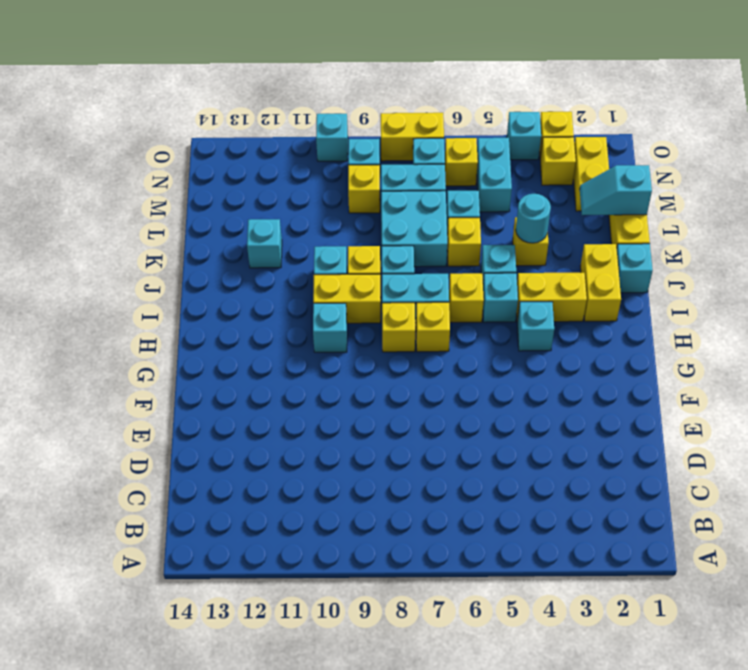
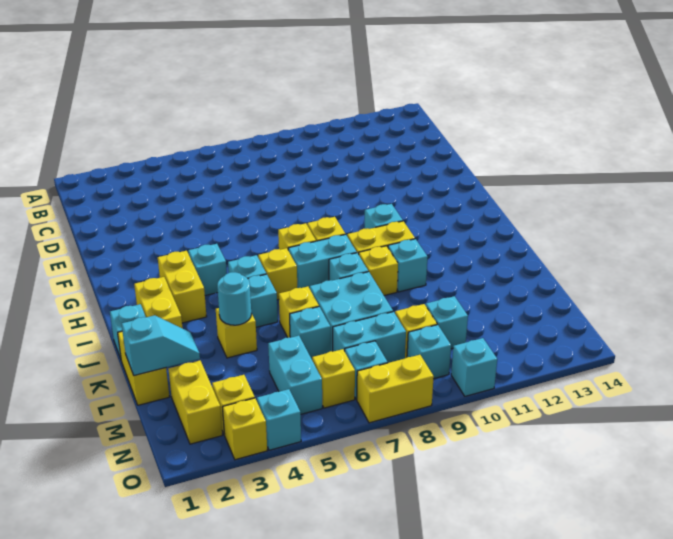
yellow brick I3:I4 level 1 -> yellow brick H3:I3 level 1
cyan brick K12 level 1 -> cyan brick M10 level 1

